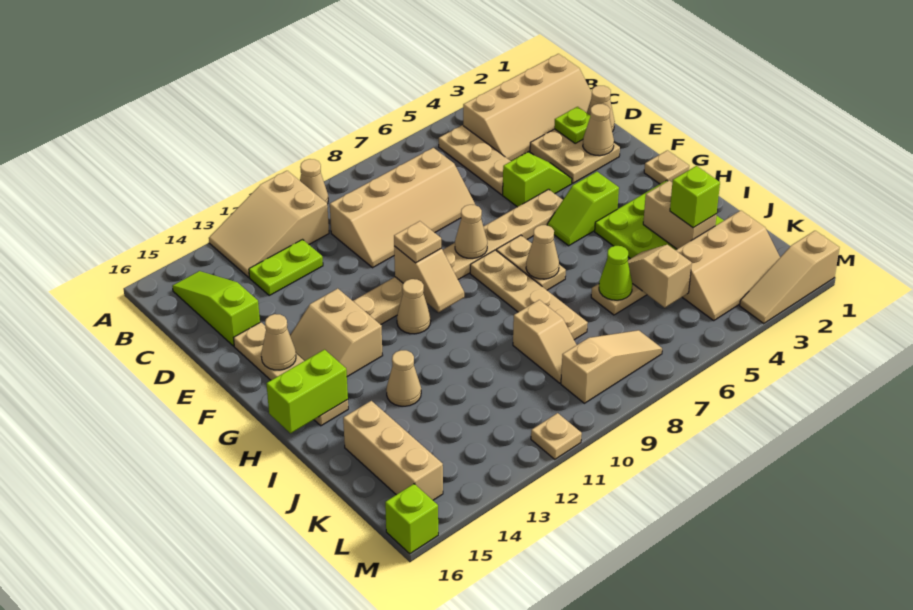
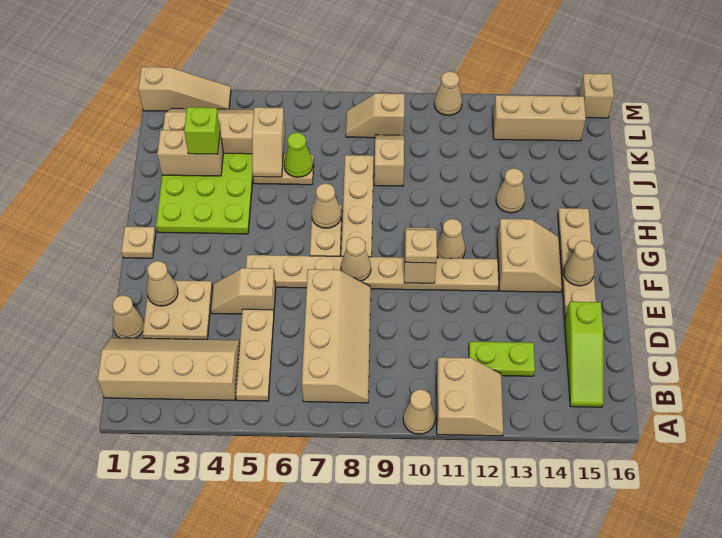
tan slope A11:B13 level 1 top 11 -> tan slope A11:B12 level 1 top 11
tan slope C7:D10 level 1 top C -> tan slope B7:E8 level 1 top 7
lime plate D2 level 2 -> none
lime slope E4:E5 level 1 top 5 -> tan slope E4:E5 level 1 top 5
lime slope G4:G5 level 1 top 4 -> none
lime brick H15:H16 level 2 -> none
tan brick I3:J3 level 2 -> tan brick J2:J3 level 2
tan brick J15:L15 level 1 -> tan brick L13:L15 level 1
tan slope L7:L9 level 1 top 9 -> tan slope L8:L9 level 1 top 9
tan plate M11 level 1 -> tan cone M11 level 1
lime brick M16 level 1 -> tan brick M16 level 1

